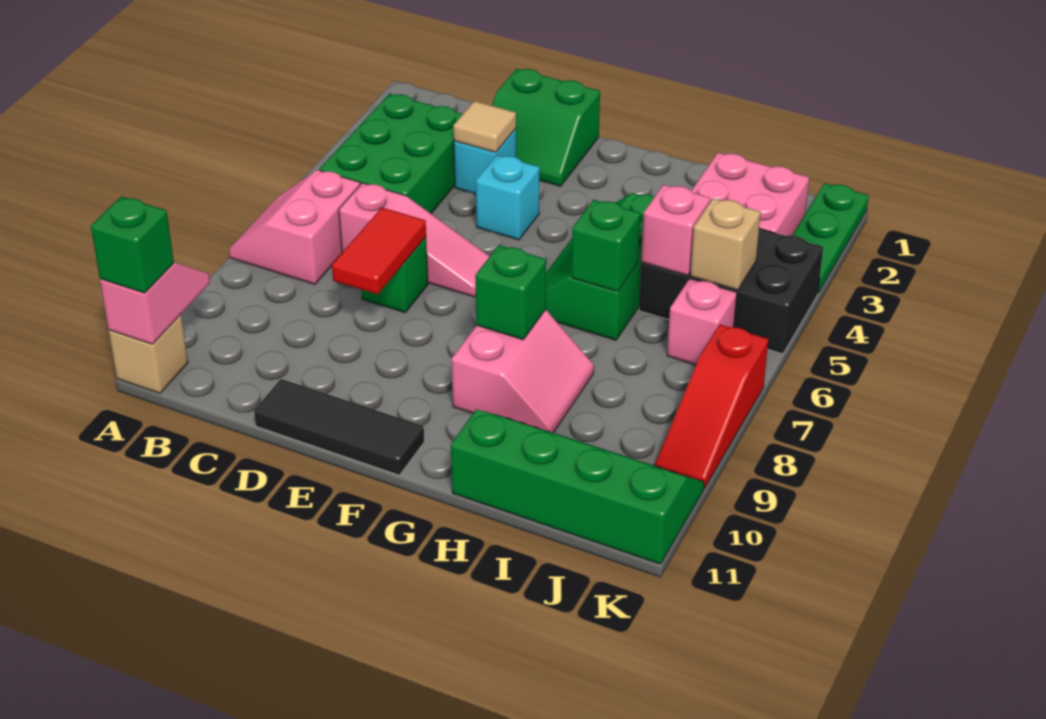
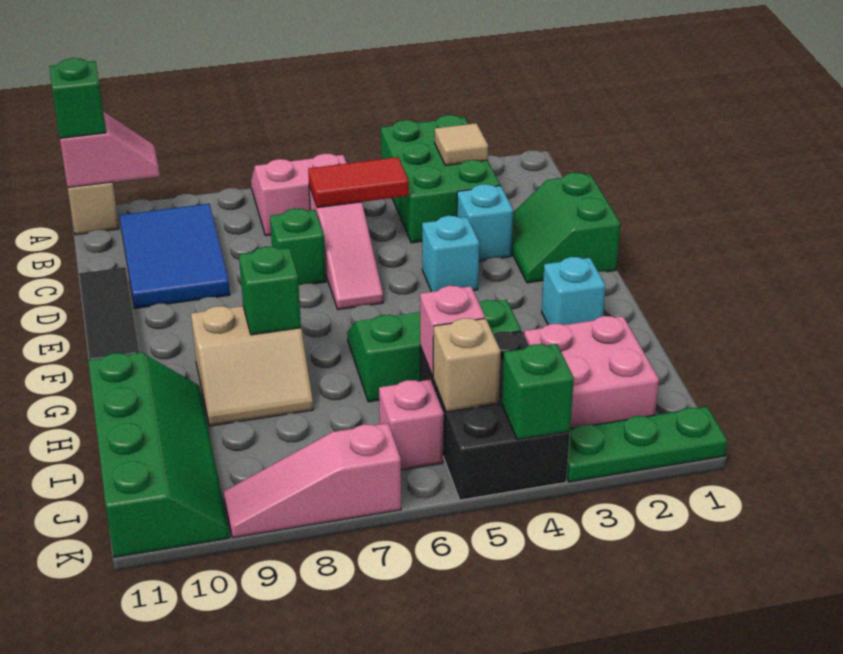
green brick B3:C5 level 1 -> green brick A3:C4 level 1
none -> blue tile B9:D10 level 1
tan tile D3 level 2 -> tan tile B3 level 2
red tile D7:D8 level 2 -> red tile C5:C6 level 2
none -> cyan brick G2 level 1
pink slope G8:H9 level 1 top G -> tan slope G8:H9 level 1 top G
green brick H6 level 2 -> green brick K4 level 2
red slope K7:K9 level 1 top 7 -> pink slope K7:K9 level 1 top 7

